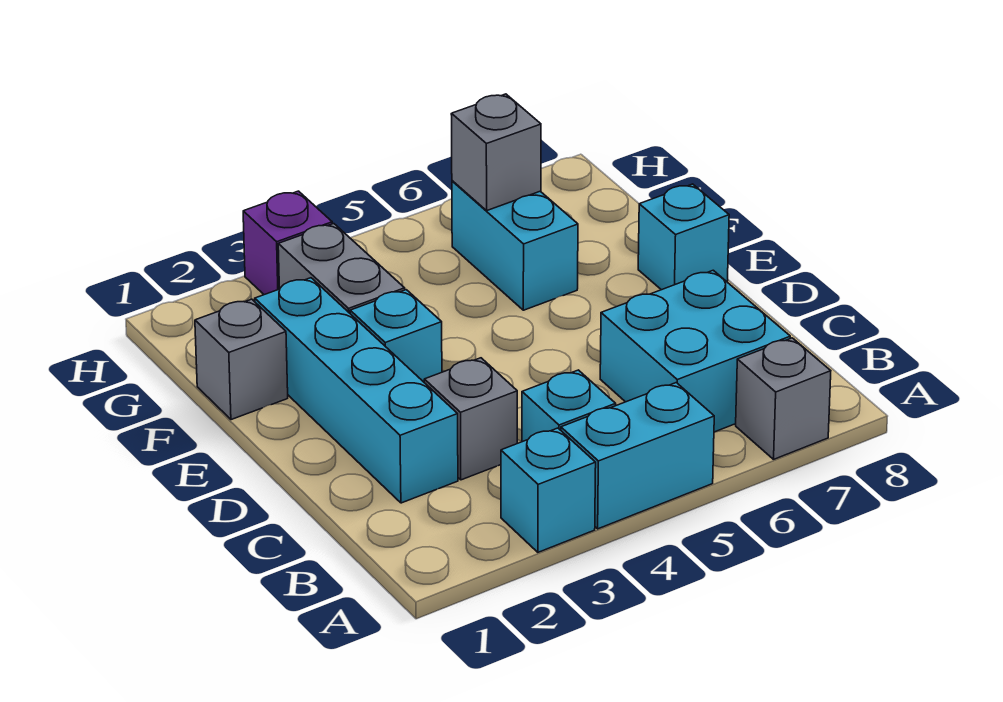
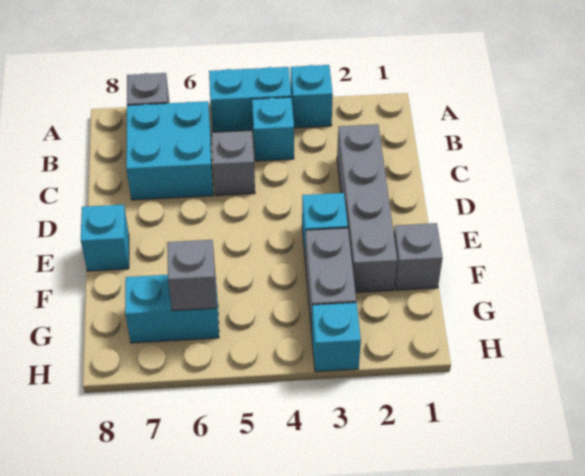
cyan brick C2:F2 level 1 -> grey brick C2:F2 level 1
grey brick C3 level 1 -> grey brick C5 level 1
cyan brick F6:G6 level 1 -> cyan brick G6:G7 level 1
purple brick H3 level 1 -> cyan brick H3 level 1

